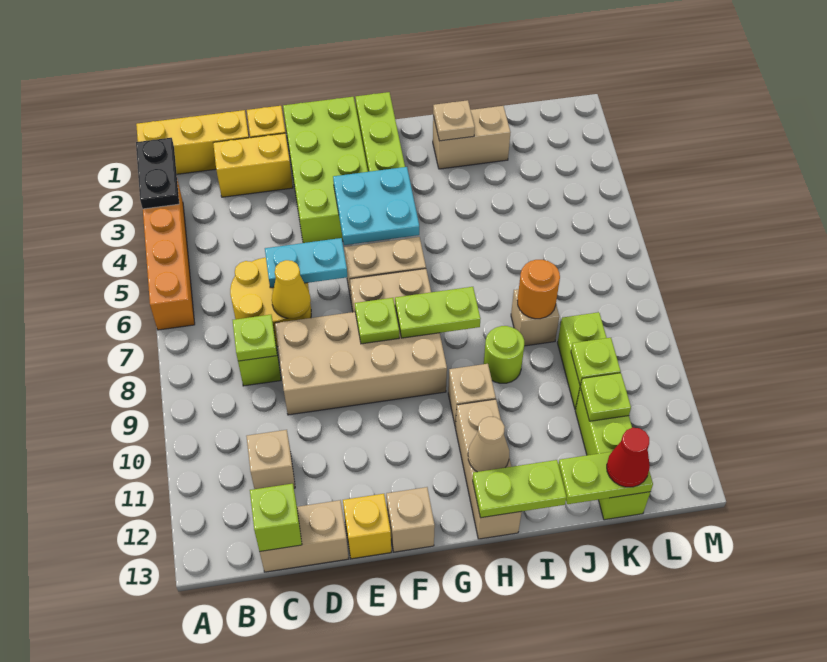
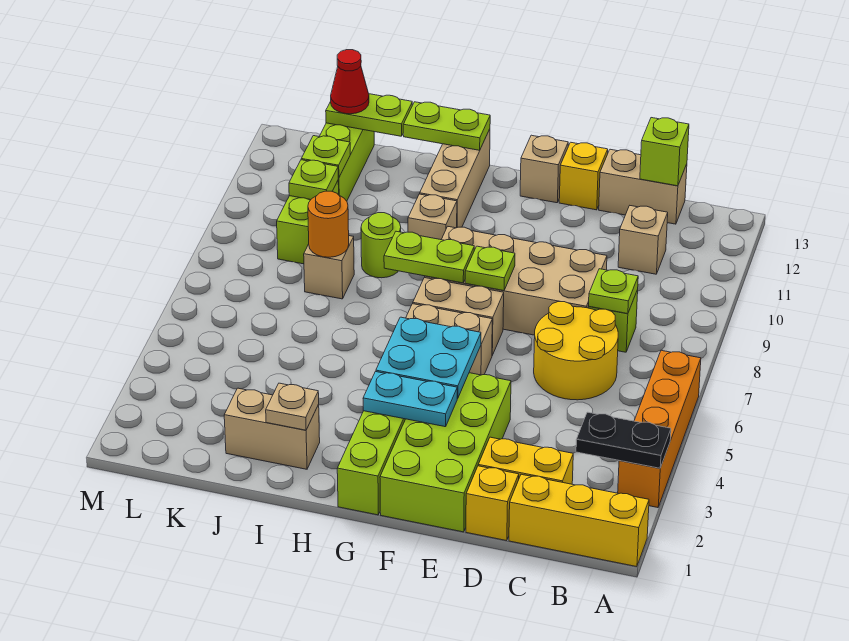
black plate A2:A3 level 2 -> black plate A3:B3 level 2
cyan plate D6:E6 level 2 -> cyan plate F3:G3 level 2
yellow cone D7 level 2 -> none
tan cone H12 level 2 -> none

